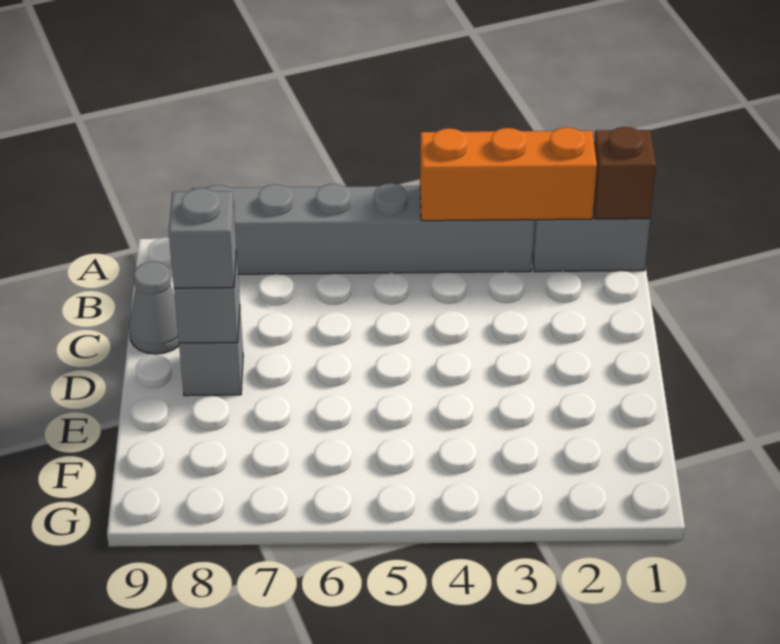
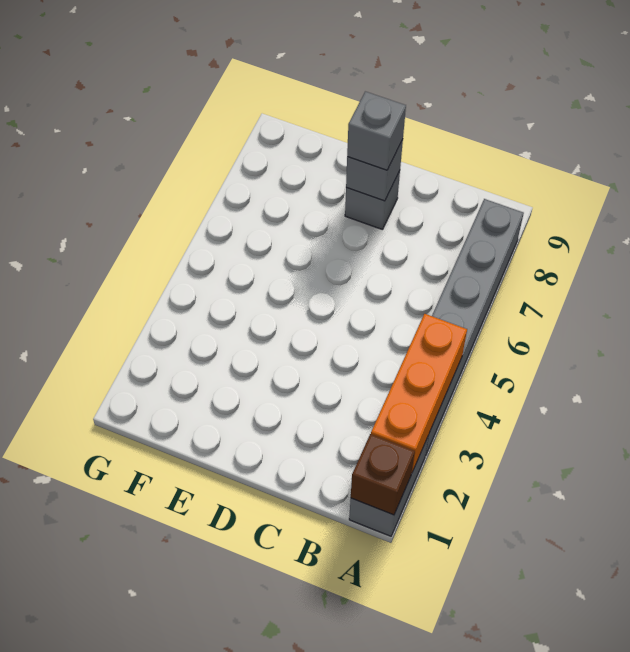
grey cone C9 level 1 -> none

